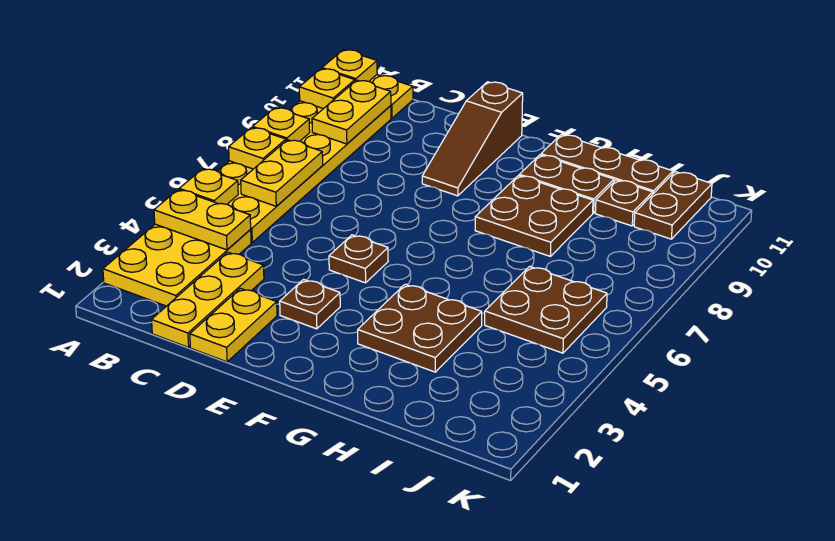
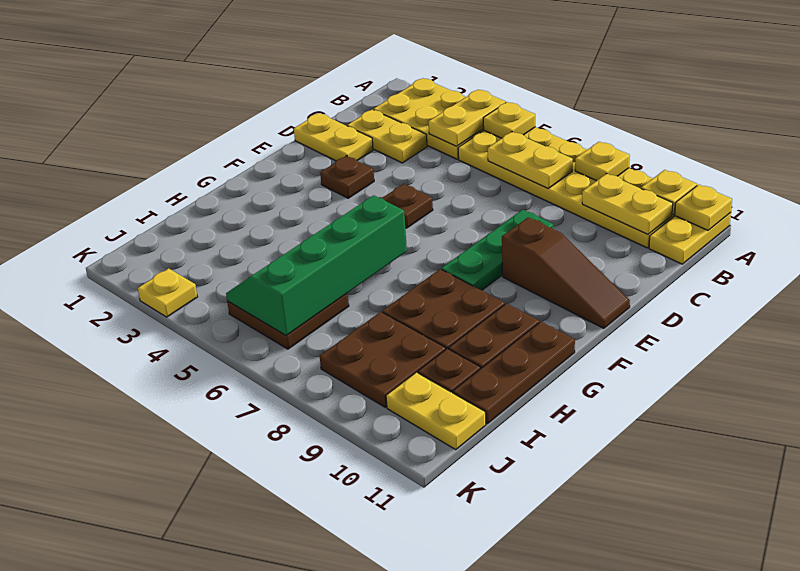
yellow plate A7 level 2 -> yellow plate K3 level 1
yellow plate C1:C3 level 1 -> yellow plate C2:C3 level 1
none -> green plate D8:F8 level 1
brown slope E9:E11 level 1 top 11 -> brown slope E9:E11 level 1 top 9
brown plate G3:H4 level 1 -> brown plate I8:J9 level 1
none -> green slope G5:J6 level 2 top 6
brown plate J10:J11 level 1 -> yellow plate J10:J11 level 1

